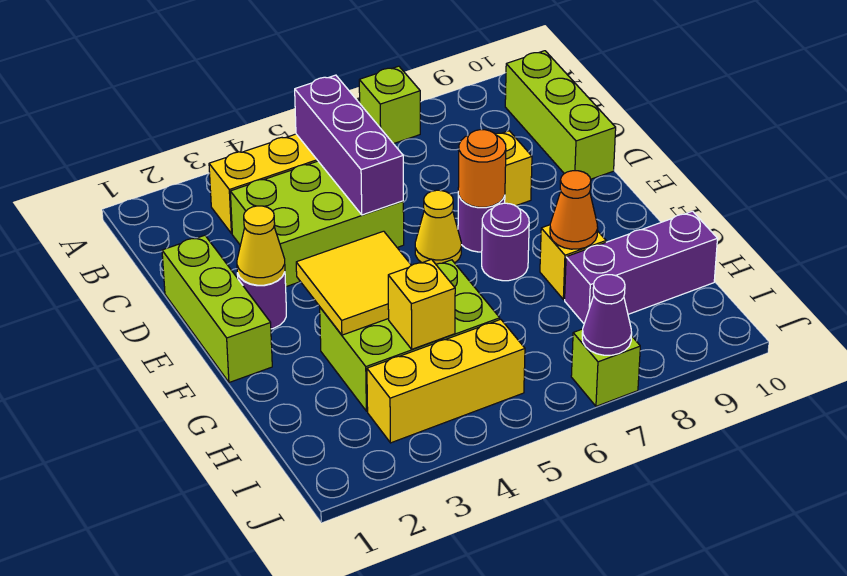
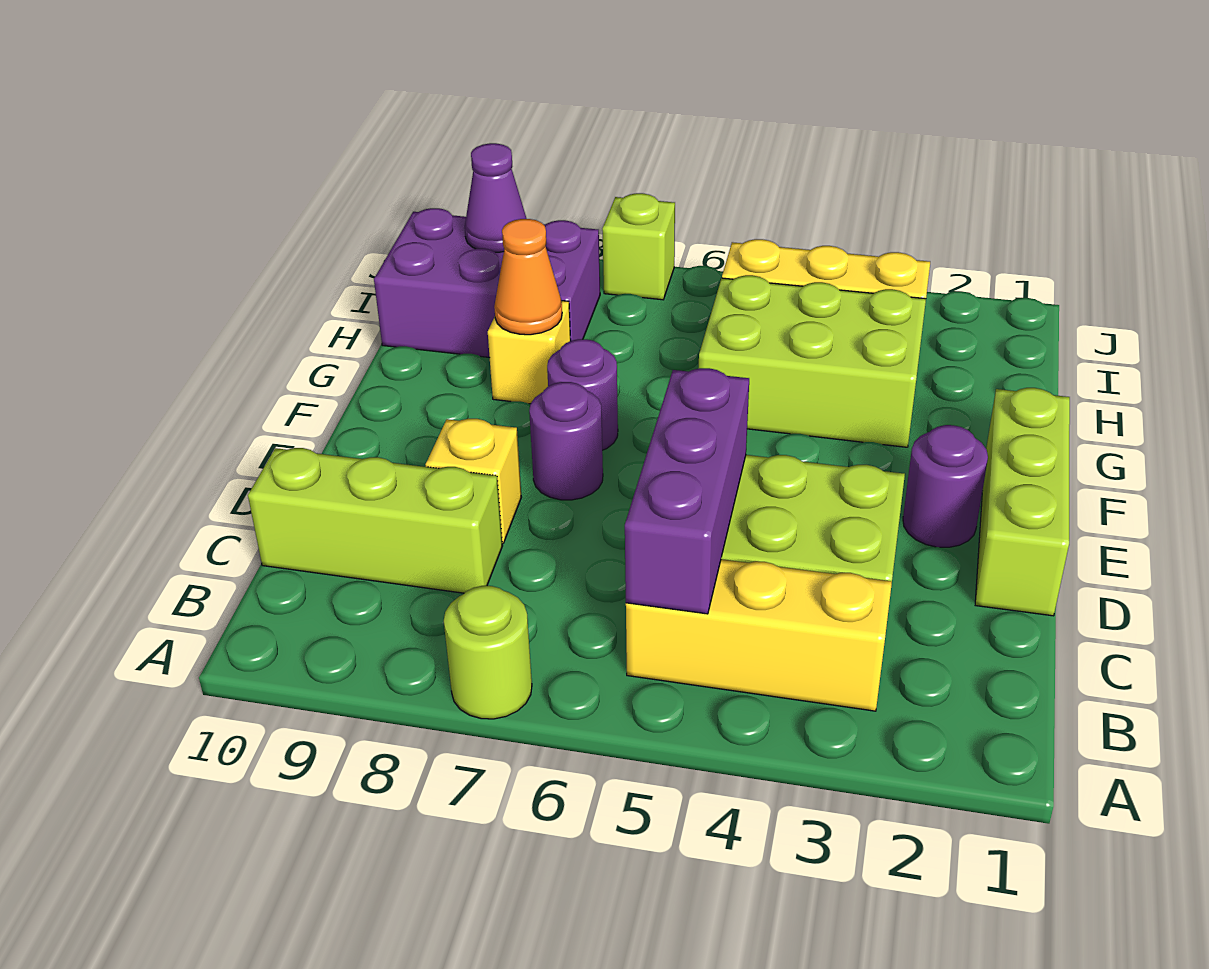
lime brick A7 level 1 -> lime round brick A7 level 1
lime brick B10:D10 level 1 -> lime brick C8:C10 level 1
yellow cone E2 level 2 -> none
yellow cone E6 level 1 -> none
orange round brick E7 level 2 -> none
yellow tile F3:G4 level 2 -> none
yellow brick H4 level 2 -> none
purple brick H8:H10 level 1 -> purple brick H8:I10 level 1
purple cone J7 level 2 -> purple cone I9 level 2

